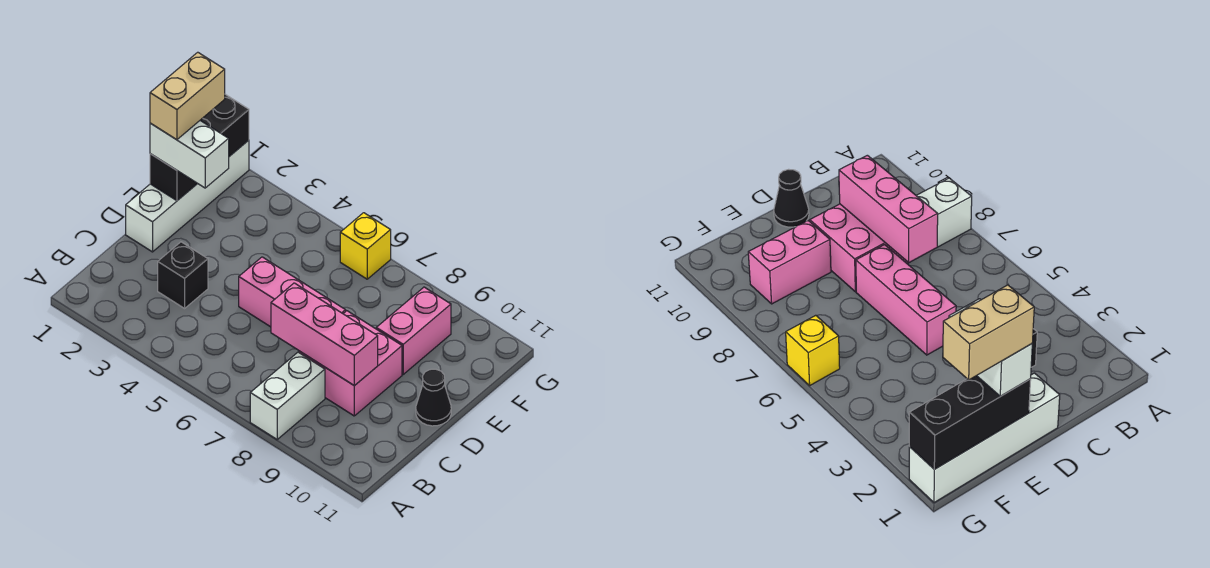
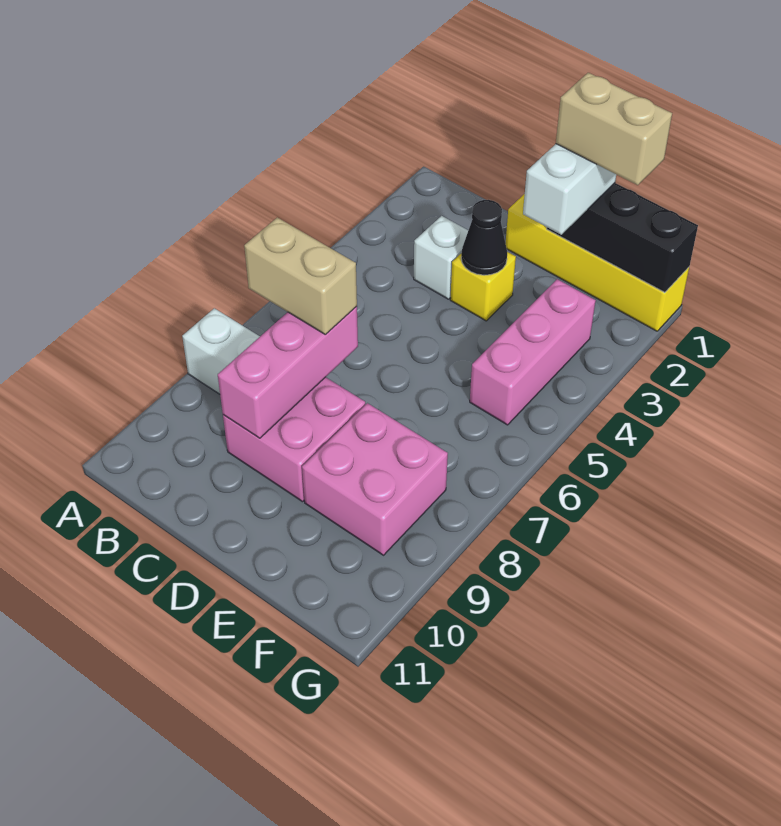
none -> tan brick B7:C7 level 3
black brick C3 level 1 -> white brick C3 level 1
white brick D1:G1 level 1 -> yellow brick D1:G1 level 1
pink brick D5:D7 level 1 -> pink brick F3:F5 level 1
black cone D11 level 1 -> black cone D3 level 2
pink brick E9:F9 level 1 -> pink brick E8:F9 level 1
yellow brick G6 level 1 -> yellow brick D3 level 1

